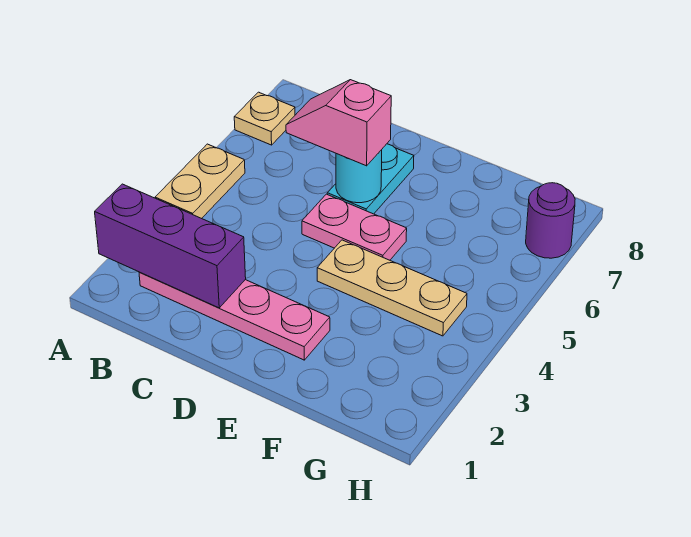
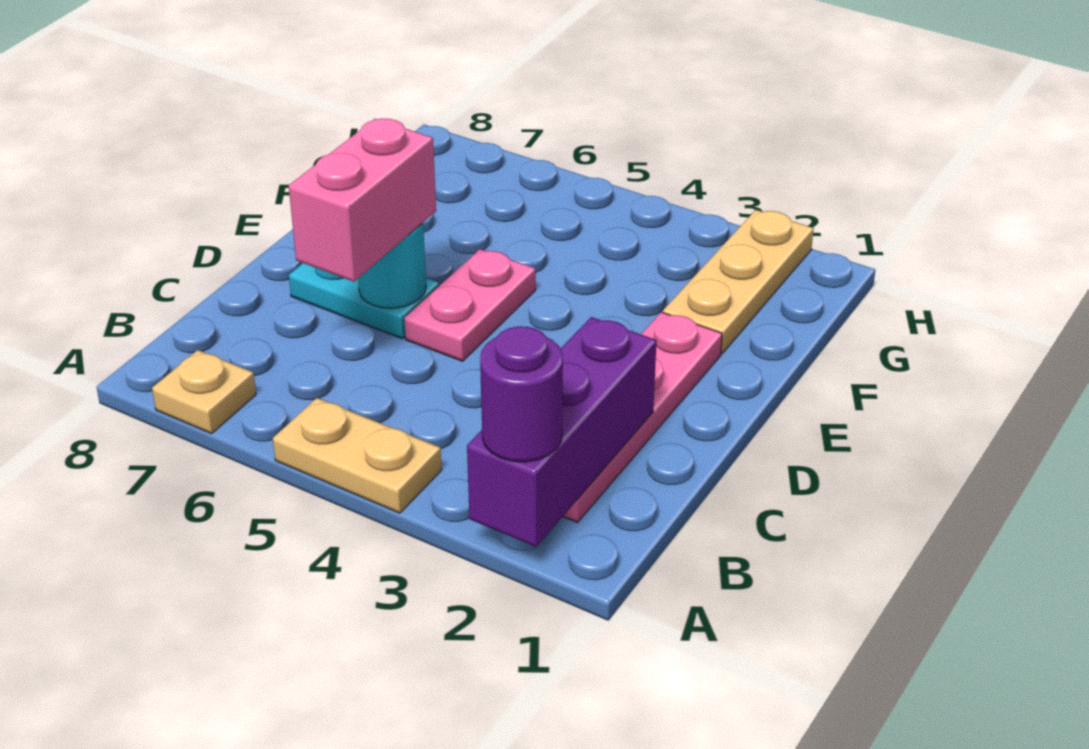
pink slope C6:D6 level 3 top D -> pink brick C6:D6 level 3
tan plate E4:G4 level 1 -> tan plate F2:H2 level 1
purple round brick H7 level 1 -> purple round brick A2 level 3

